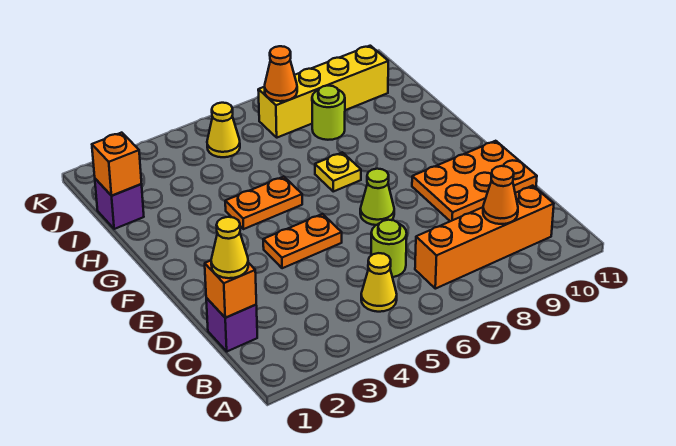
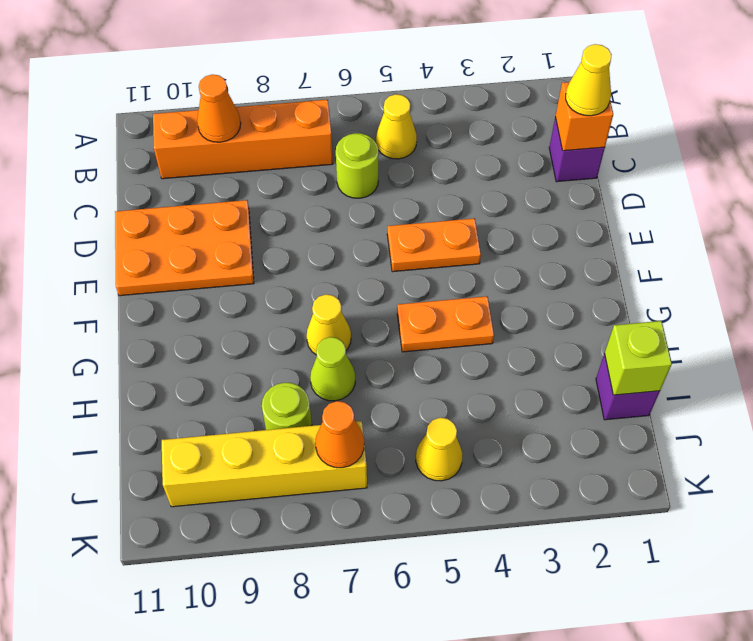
lime cone E7 level 1 -> lime cone H7 level 1
yellow plate G7 level 1 -> yellow cone G7 level 1
orange brick I1 level 2 -> lime brick I1 level 2

